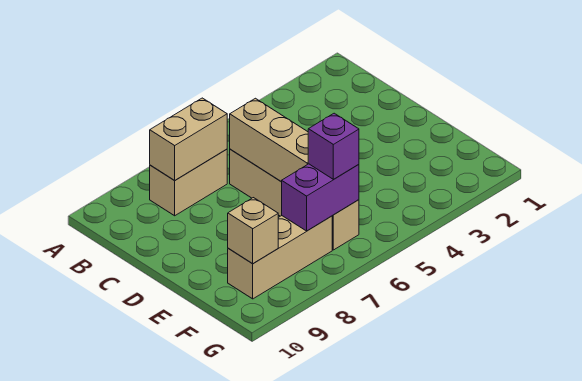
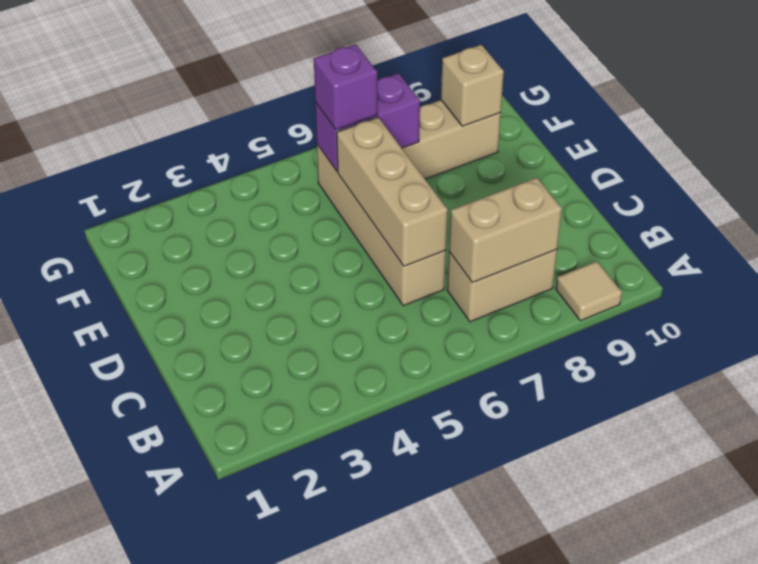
none -> tan tile A9 level 1

